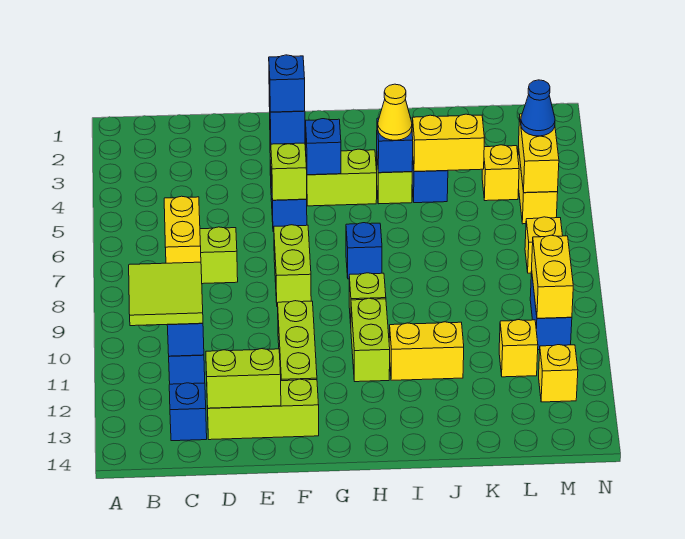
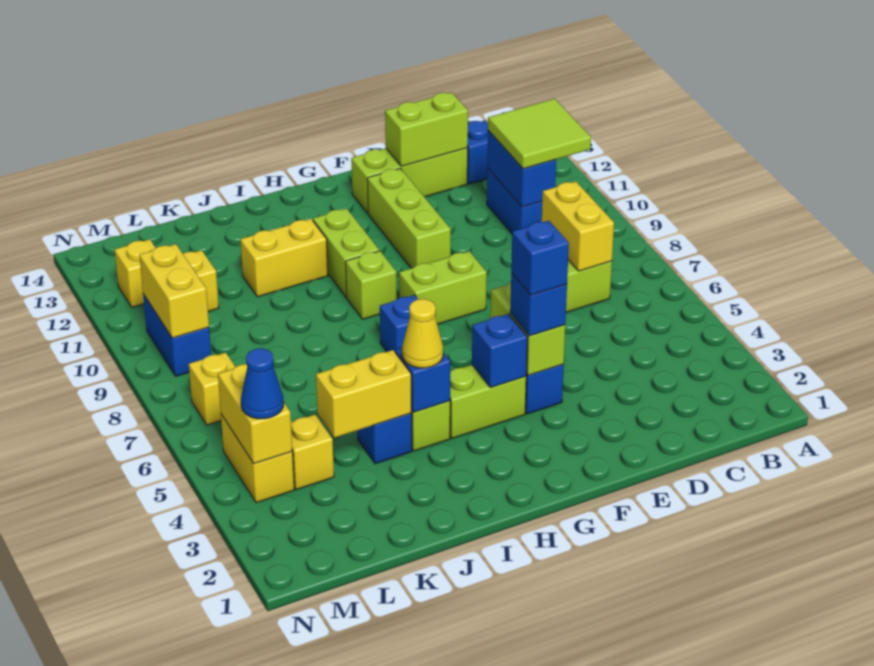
lime brick F7:F8 level 1 -> lime brick F8:G8 level 1

